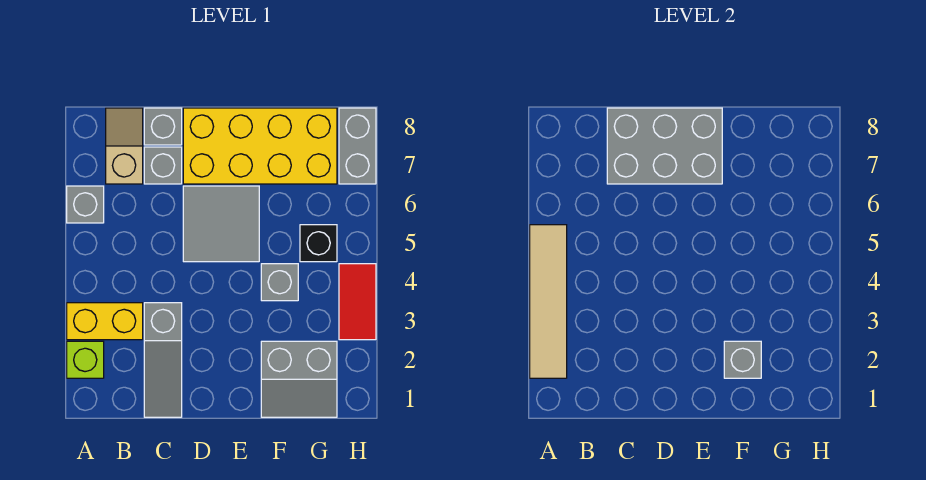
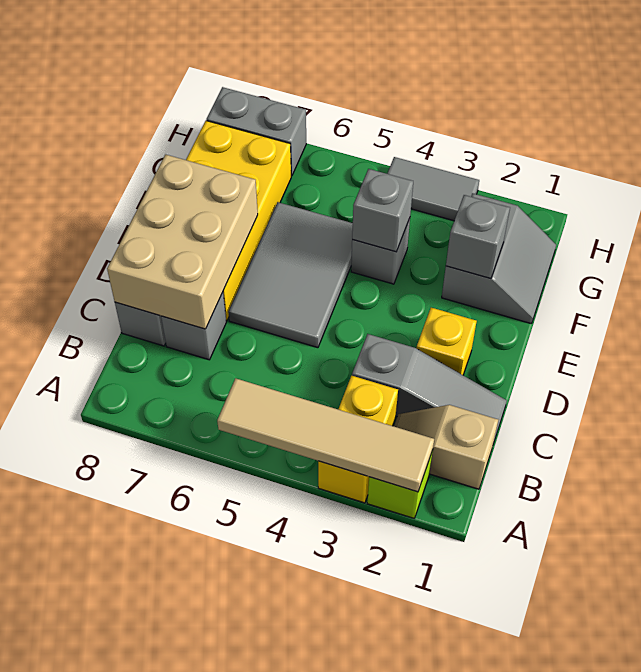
grey brick A6 level 1 -> grey brick F4 level 2
tan slope B7:B8 level 1 top 7 -> tan slope B1:B2 level 1 top 1
grey brick C7:E8 level 2 -> tan brick C7:E8 level 2
none -> yellow brick D2 level 1
grey tile D5:E6 level 1 -> grey tile D5:F6 level 1
black brick G5 level 1 -> none
red tile H3:H4 level 1 -> grey tile H3:H4 level 1

